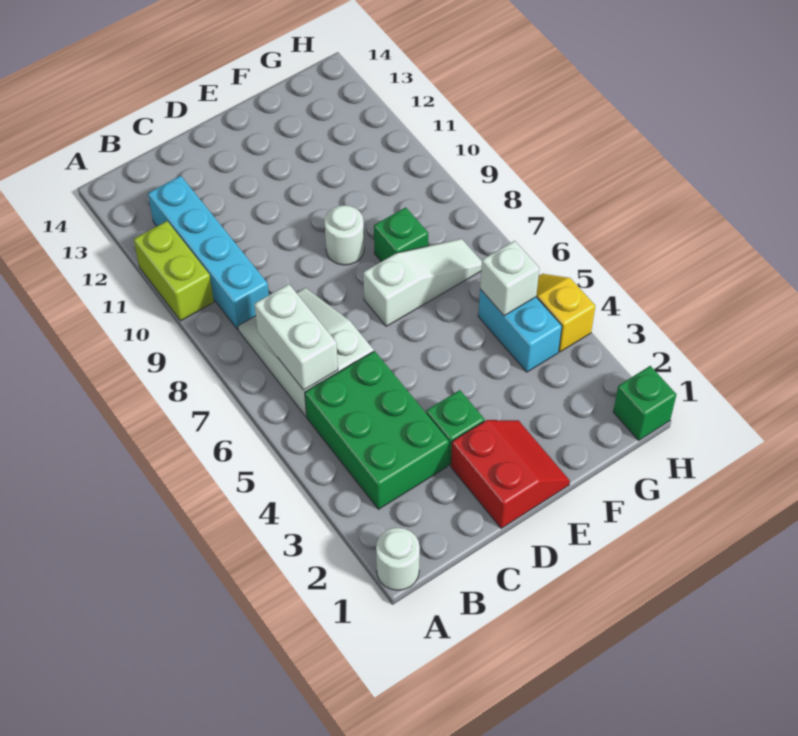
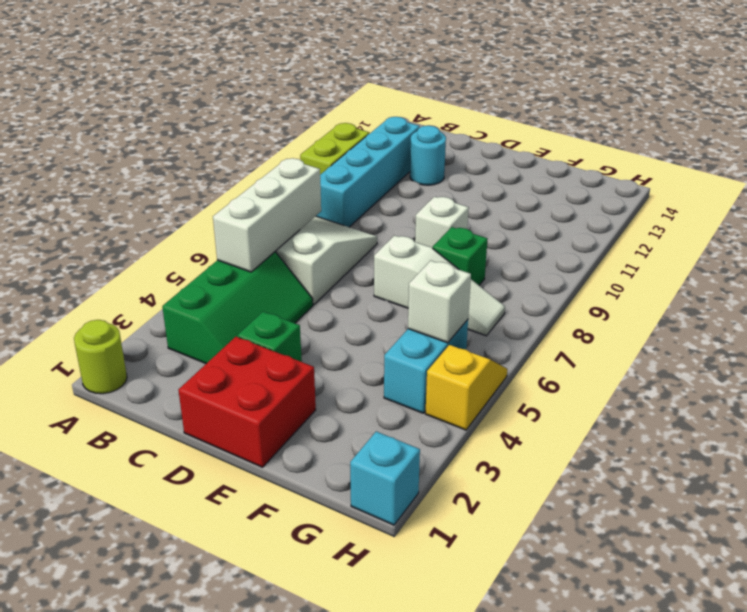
white round brick A1 level 1 -> lime round brick A1 level 1
green brick B3:C5 level 1 -> green slope B3:C5 level 1 top B
white brick B6:B7 level 2 -> white brick B5:B7 level 2
none -> cyan round brick C12 level 1
red slope D1:E2 level 1 top D -> red brick D1:E2 level 1
white round brick E9 level 1 -> white brick E9 level 1
green brick H1 level 1 -> cyan brick H1 level 1

